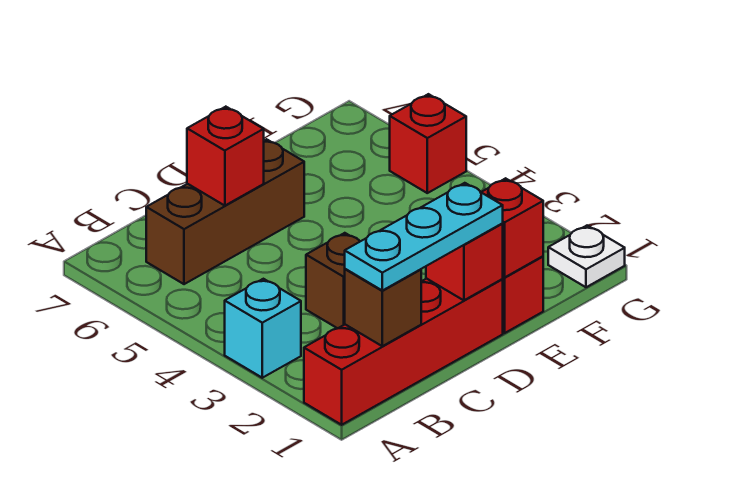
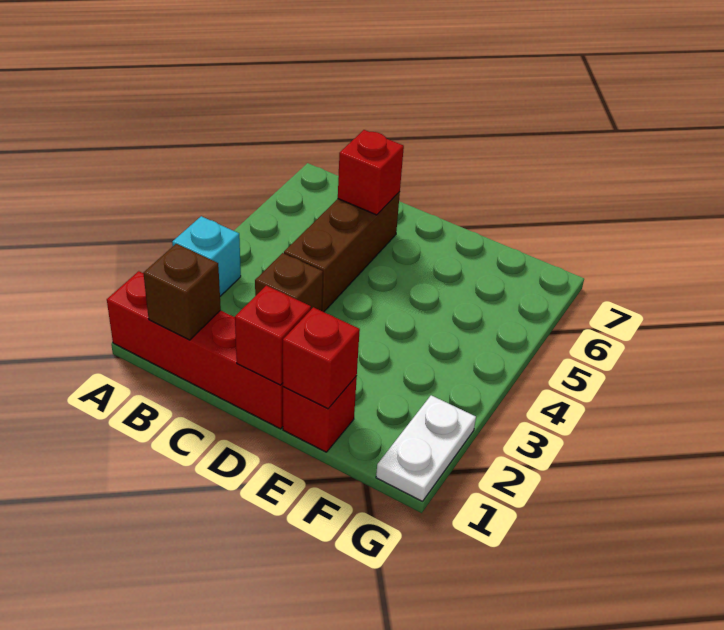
cyan plate B1:D1 level 3 -> none
brown brick B6:D6 level 1 -> brown brick C4:C6 level 1
white plate G1 level 1 -> white plate G1:G2 level 1
red brick G5 level 1 -> none

